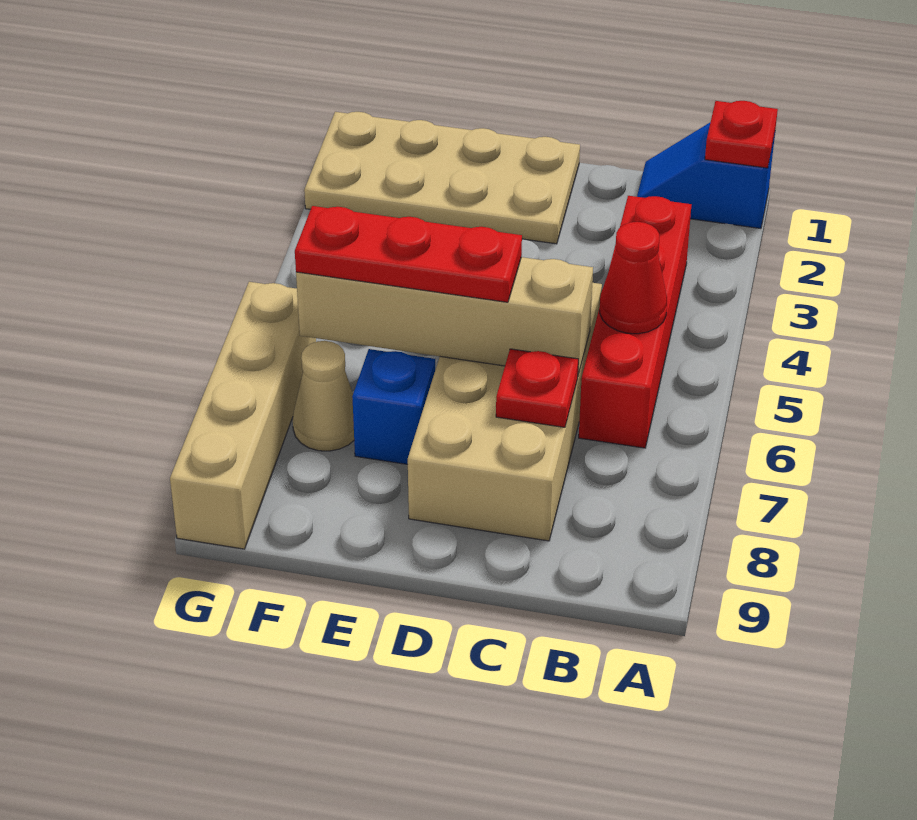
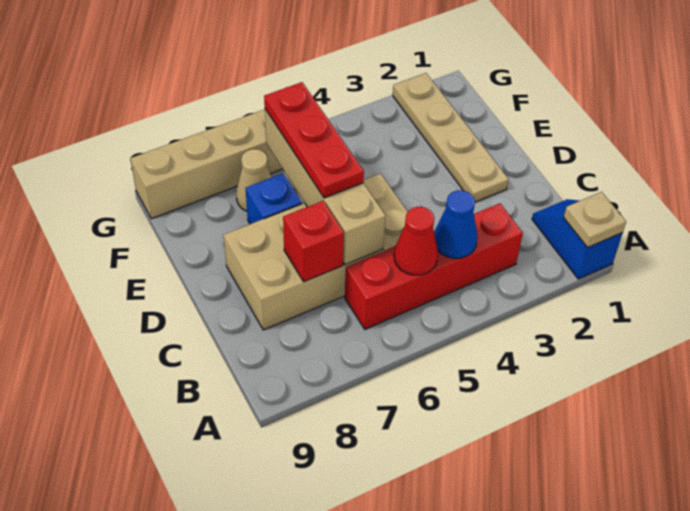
red plate A1 level 2 -> tan plate A1 level 2
none -> blue cone B4 level 2
red plate C7 level 2 -> red brick C7 level 2
tan plate D1:G2 level 1 -> tan plate D2:G2 level 1

